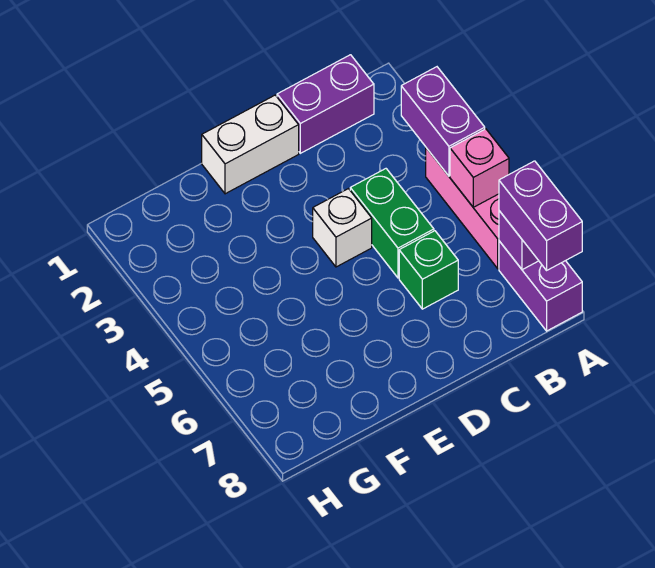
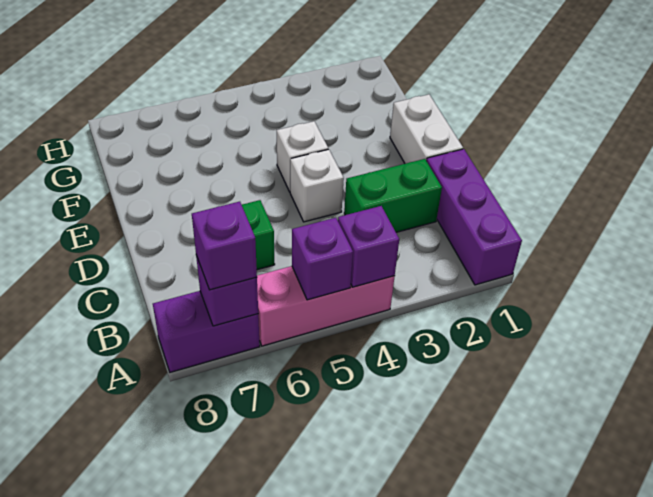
purple brick A3:A4 level 2 -> purple brick A4 level 2
pink brick A5 level 2 -> purple brick A5 level 2
purple brick A7:A8 level 3 -> purple brick A7 level 3
purple brick B1:C1 level 1 -> purple brick A1:C1 level 1
green brick C4:C5 level 1 -> green brick C2:C3 level 1
none -> white brick E4 level 1

